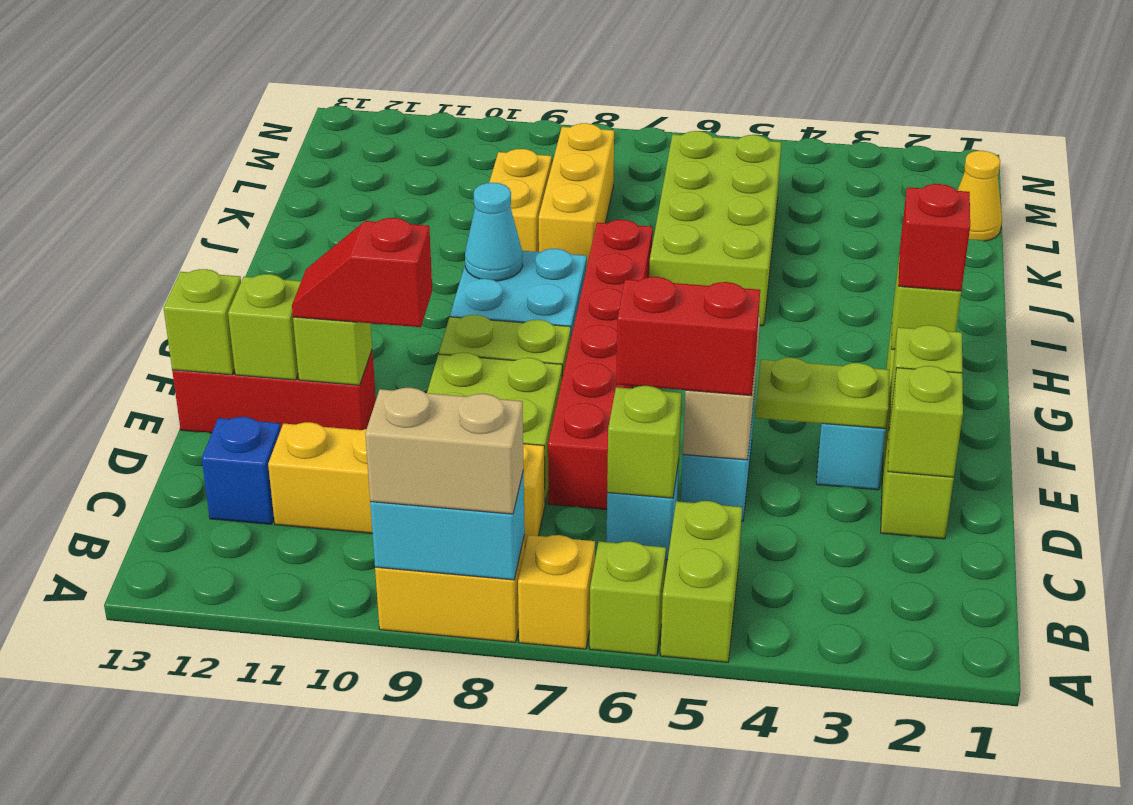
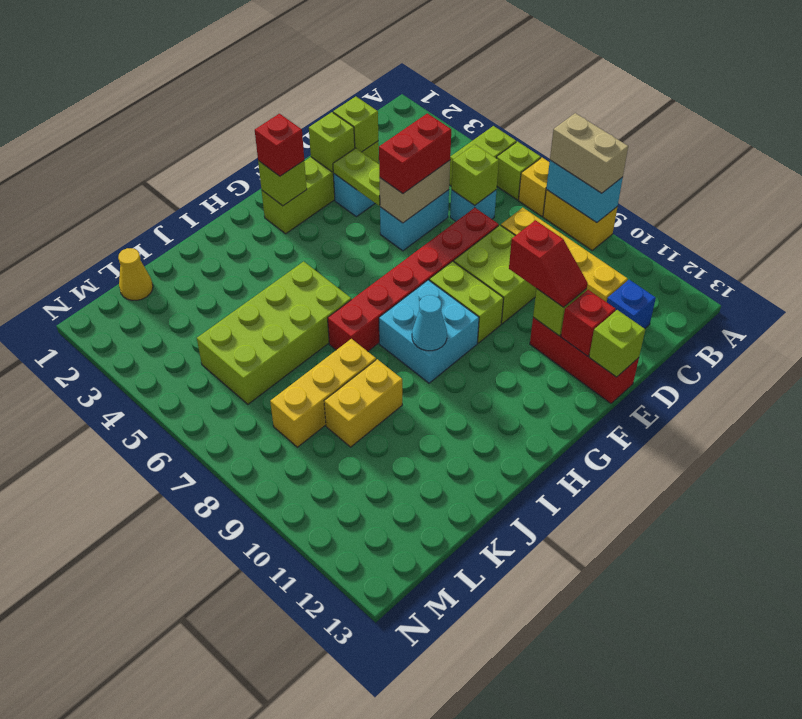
red brick D5:D6 level 3 -> red brick D5:E5 level 3
lime brick E12 level 2 -> red brick E12 level 2

